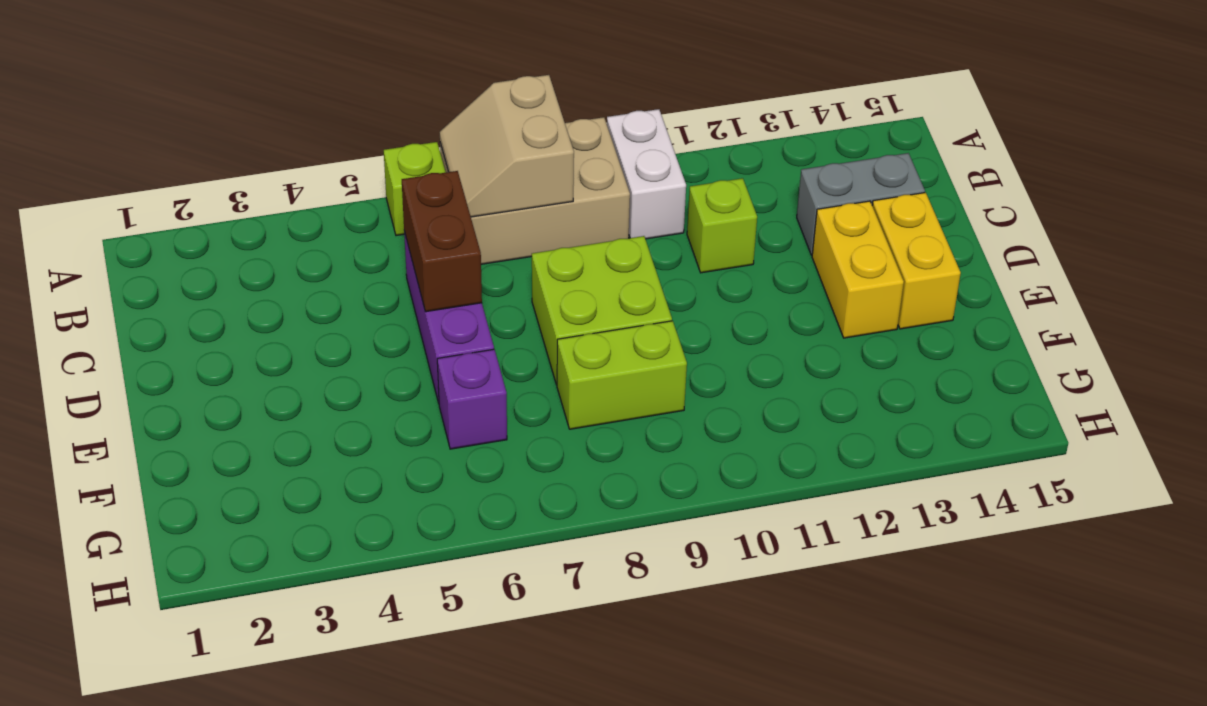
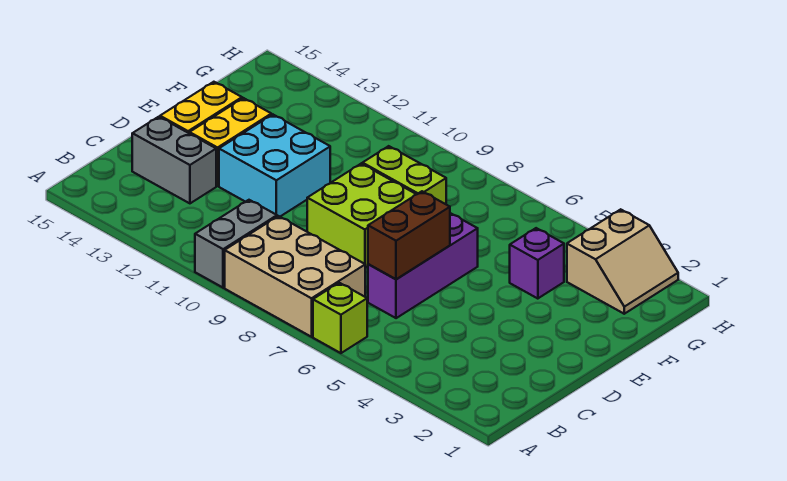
tan slope A7:B8 level 2 top 8 -> tan slope G2:H3 level 1 top 3
white brick A10:B10 level 1 -> grey brick A10:B10 level 1
lime brick C11 level 1 -> none
none -> cyan brick D11:E12 level 1
purple brick F6 level 1 -> purple brick F4 level 1

